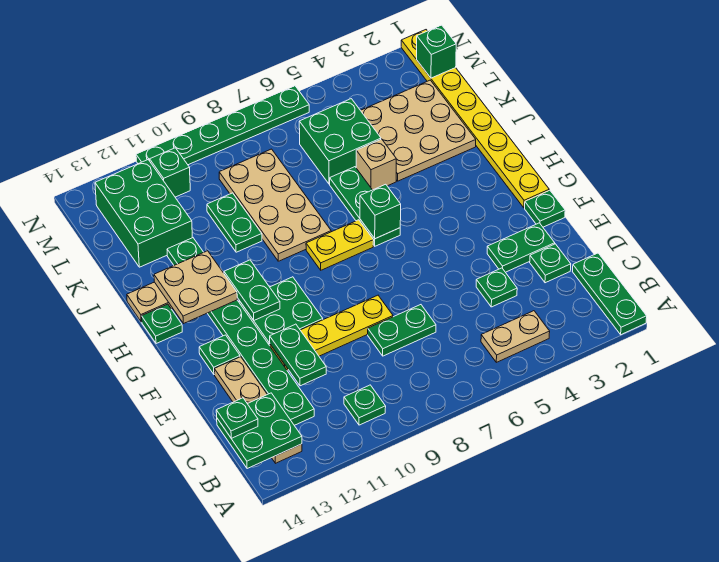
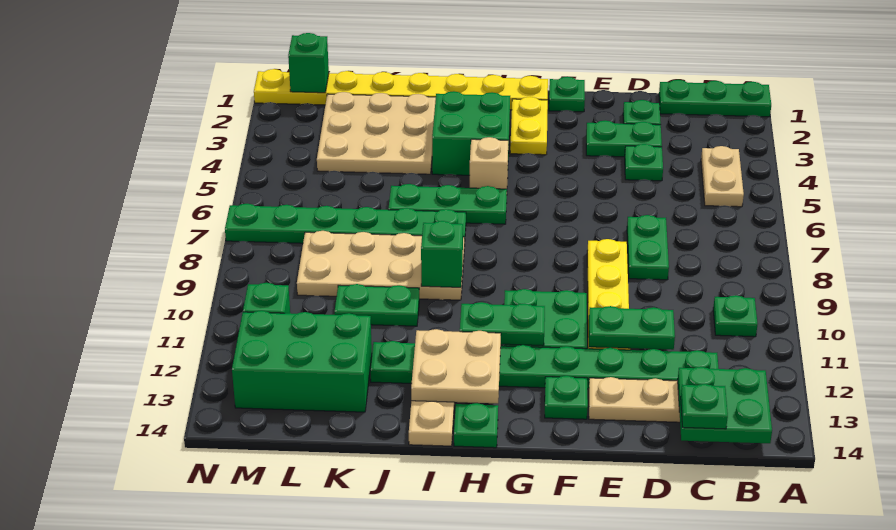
green plate E2:E3 level 1 -> green plate D3:E3 level 1
green brick H6 level 2 -> green brick I9 level 2
yellow plate H7:H8 level 1 -> yellow plate G2:G3 level 1
tan brick J5 level 1 -> tan brick H5 level 1
green brick K5:L6 level 1 -> green brick H3:I4 level 1
green plate N6:N11 level 1 -> green plate I7:N7 level 1

